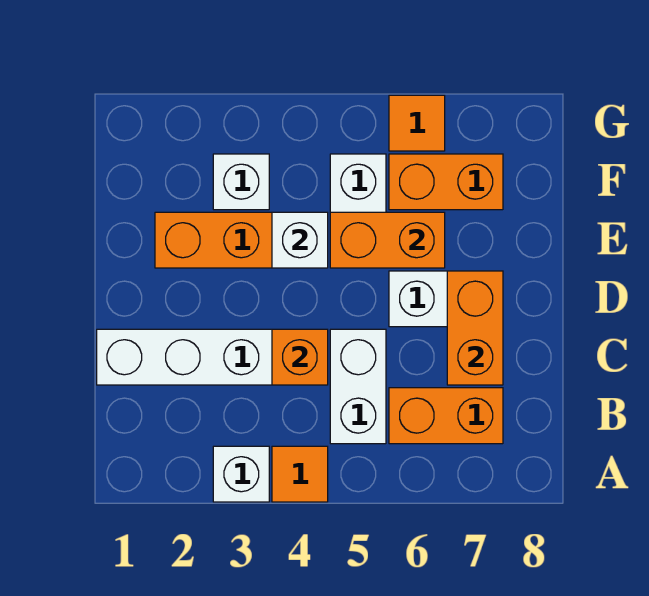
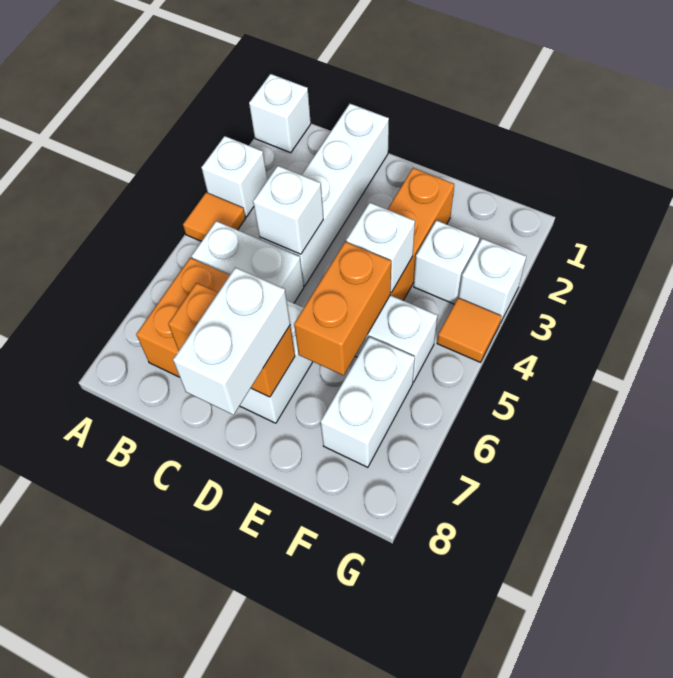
none -> white brick A1 level 1
orange brick C4 level 2 -> white brick C4 level 2
none -> white brick D7:D8 level 3
orange brick F6:F7 level 1 -> white brick F6:F7 level 1
none -> white brick G3 level 1
orange tile G6 level 1 -> orange tile G4 level 1

